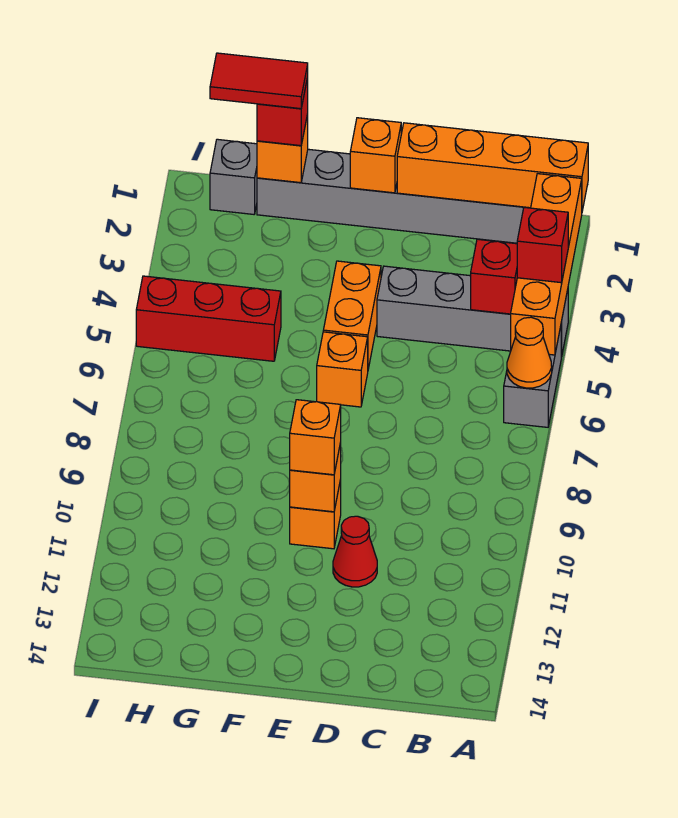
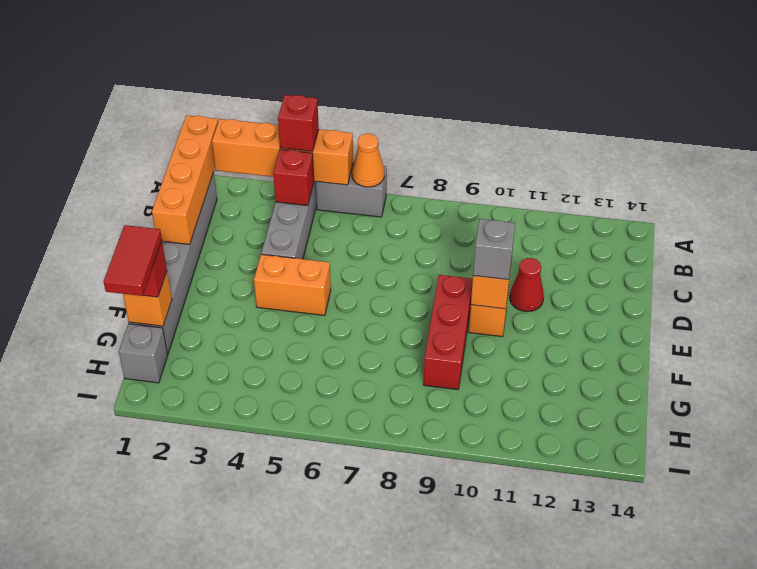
orange brick E1 level 2 -> none
orange brick E6 level 1 -> none
orange brick E10 level 3 -> grey brick E10 level 3
red brick G5:I5 level 1 -> red brick E9:G9 level 1

